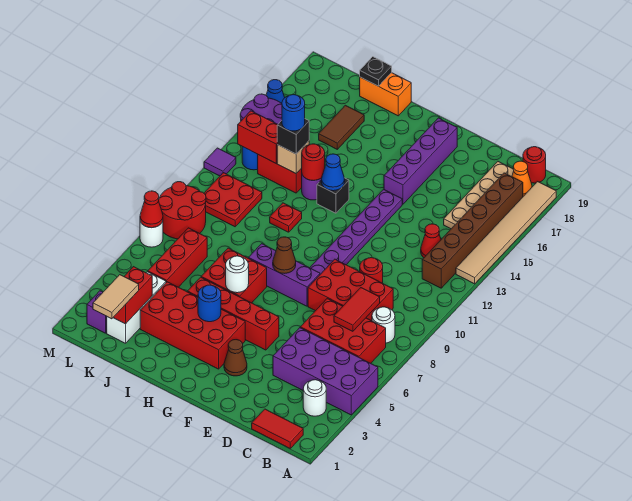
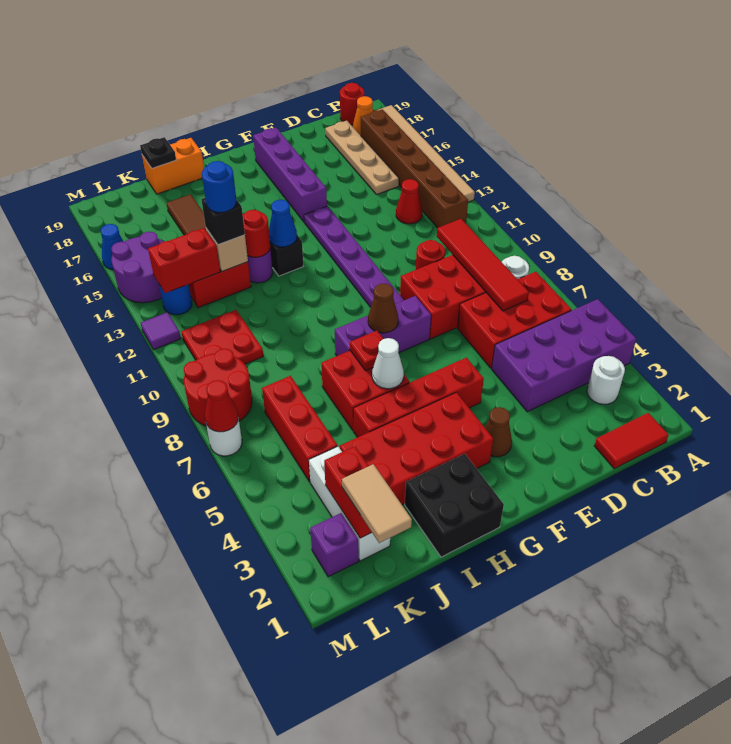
red tile C7:C8 level 2 -> red tile C7:C10 level 2
none -> black brick H1:I2 level 1
blue round brick H4 level 2 -> none
white round brick H6 level 2 -> white cone H6 level 2
red plate I11 level 1 -> red plate H7 level 2

